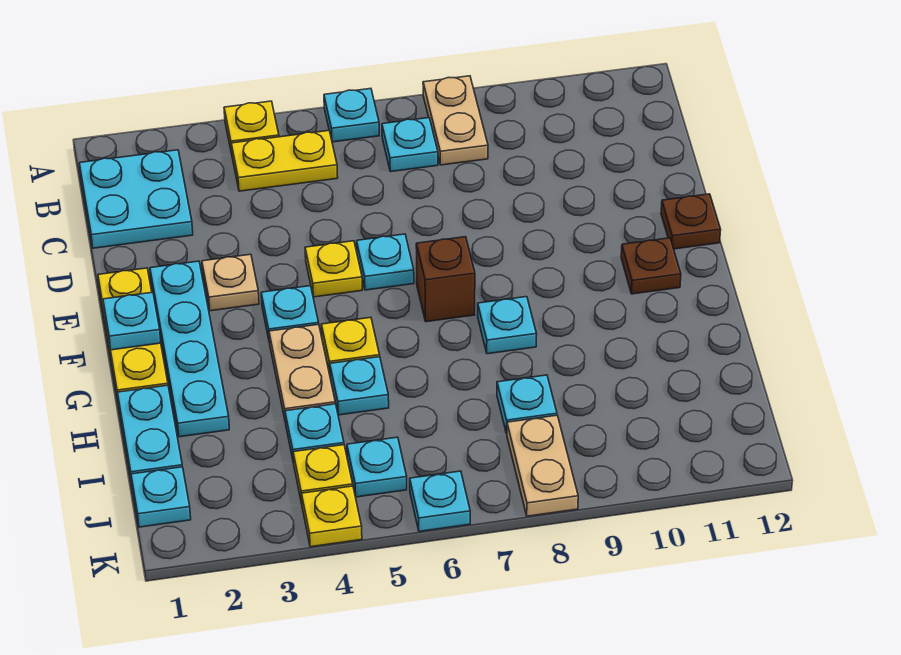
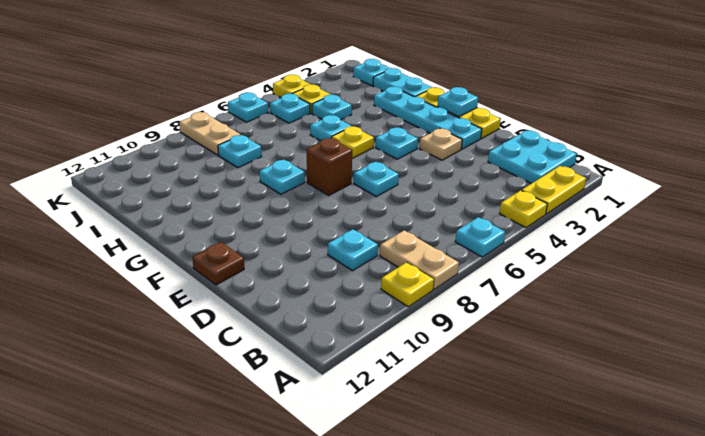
yellow plate B4:B5 level 1 -> yellow plate A2:A3 level 1
cyan plate B7 level 1 -> cyan plate C9 level 1
yellow plate E5 level 1 -> yellow plate A9 level 1
brown plate F11 level 1 -> none
tan plate G4:H4 level 1 -> none

